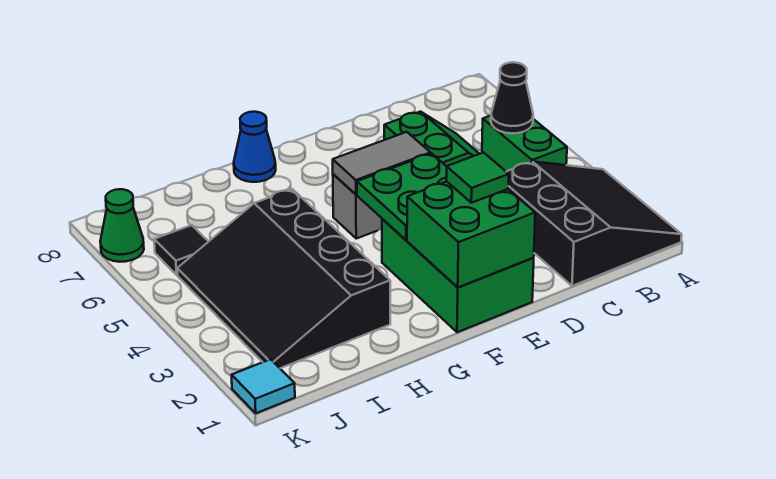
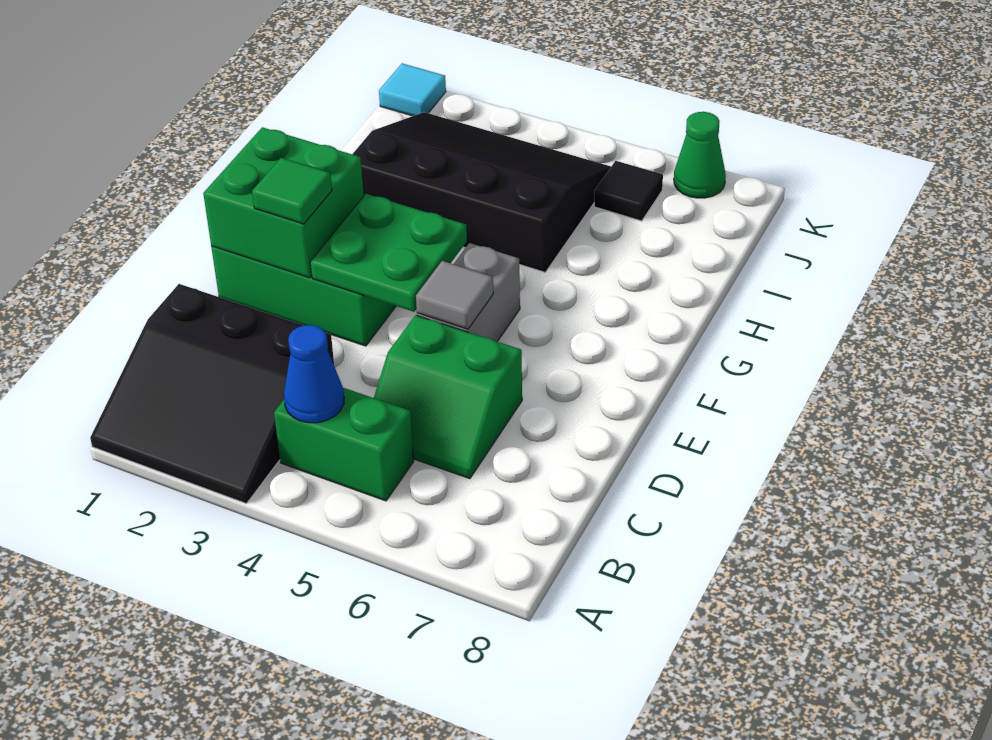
black cone B5 level 2 -> none
grey tile E5:F5 level 2 -> grey tile E5 level 2
blue cone G8 level 1 -> blue cone B4 level 2

